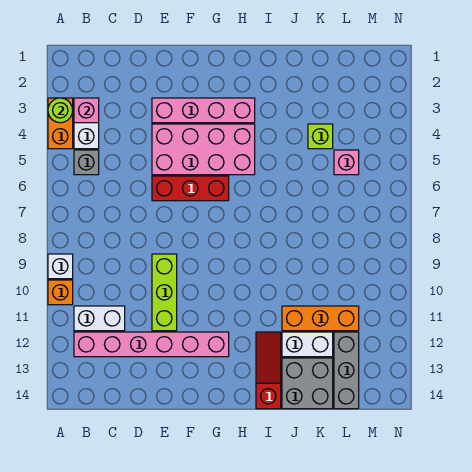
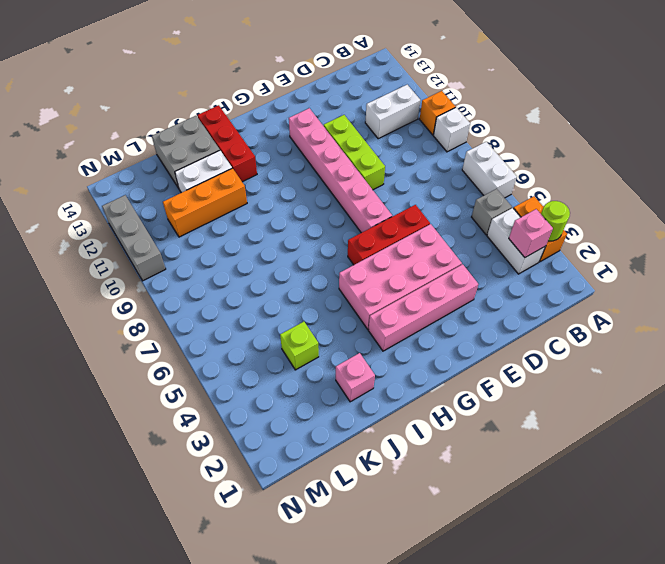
none -> white brick A6:A7 level 1
pink brick B12:G12 level 1 -> pink brick F7:F12 level 1
red slope I12:I14 level 1 top 14 -> red brick I12:I14 level 1
pink brick L5 level 1 -> pink brick J2 level 1
grey brick L12:L14 level 1 -> grey brick N10:N12 level 1

